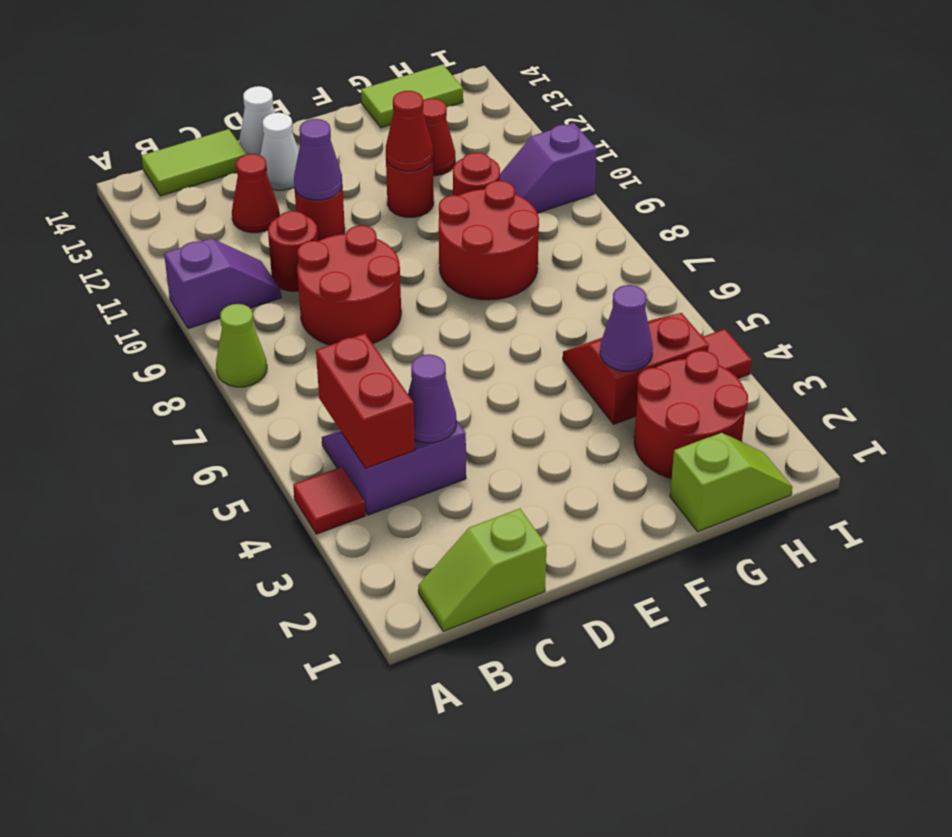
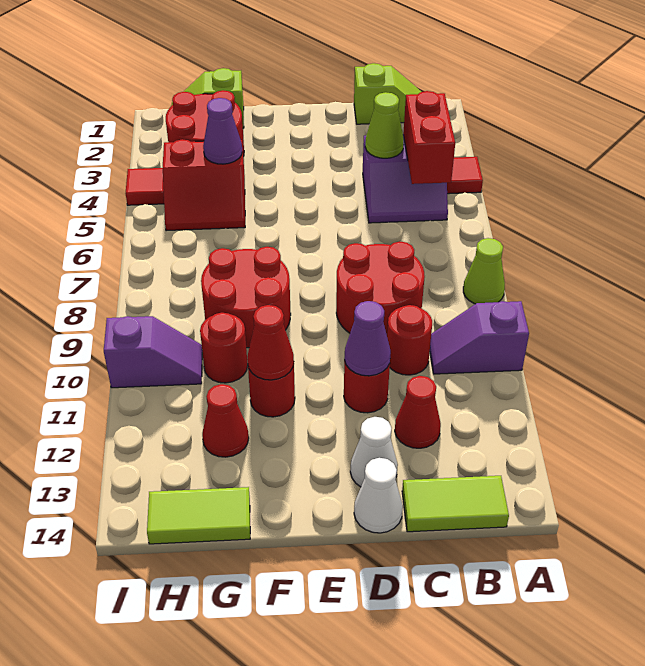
purple cone C4 level 2 -> lime cone C4 level 2

